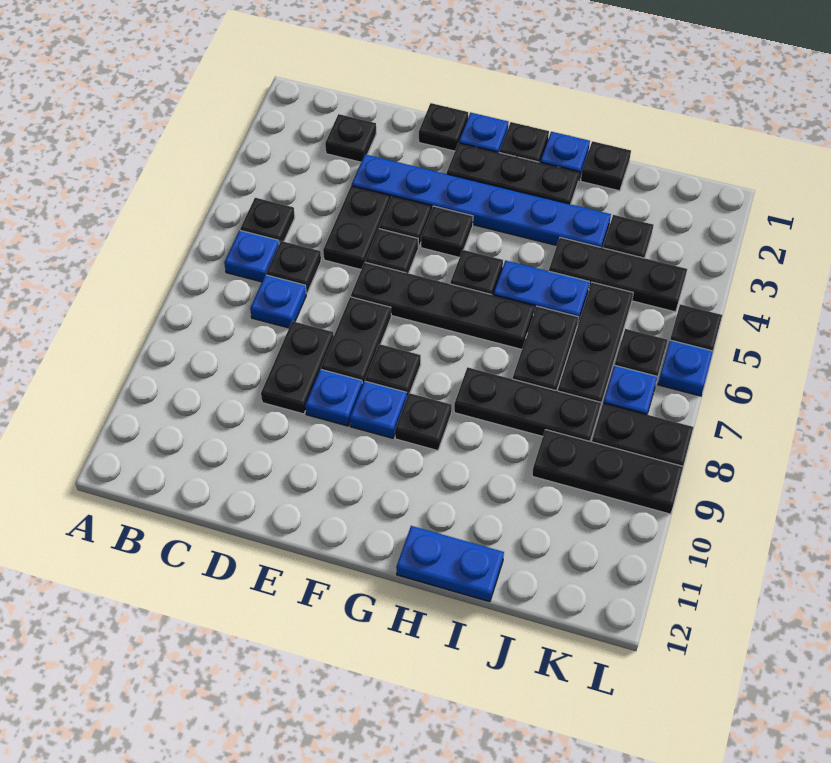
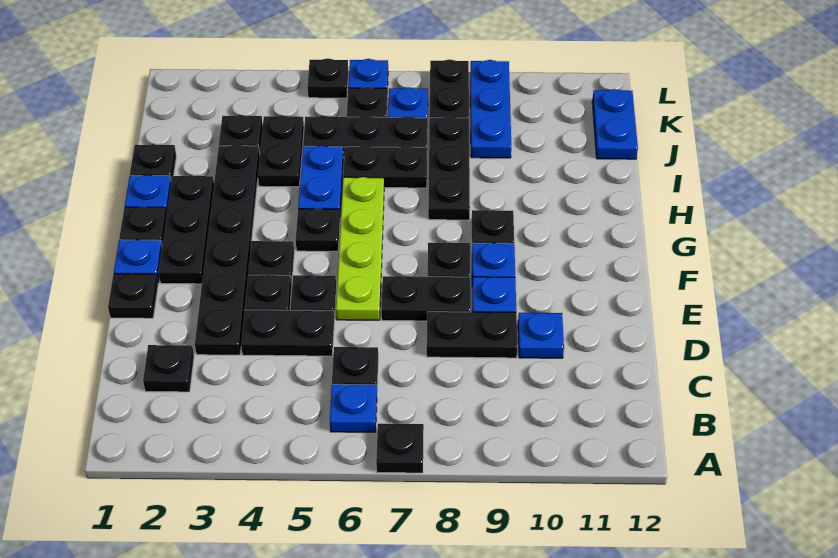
black plate B5 level 1 -> black plate A7 level 1
blue plate C7 level 1 -> blue plate D10 level 1
blue plate D3:I3 level 1 -> black plate D3:I3 level 1
black plate E6:H6 level 1 -> lime plate E6:H6 level 1
blue plate H12:I12 level 1 -> blue plate J12:K12 level 1
black plate I4:K4 level 1 -> black plate I4:J4 level 1
black plate J9:L9 level 1 -> blue plate J9:L9 level 1

